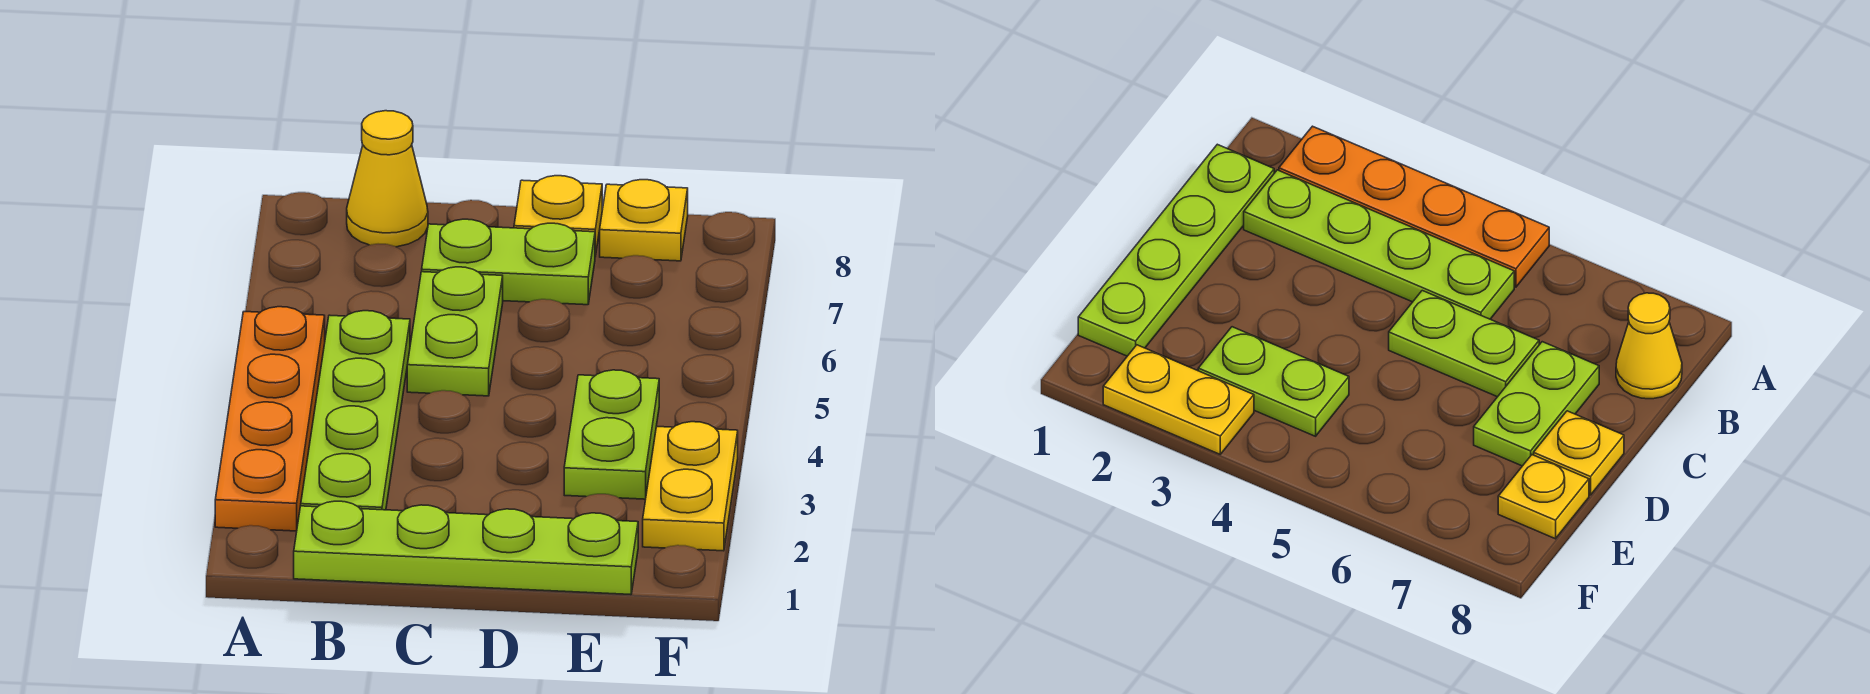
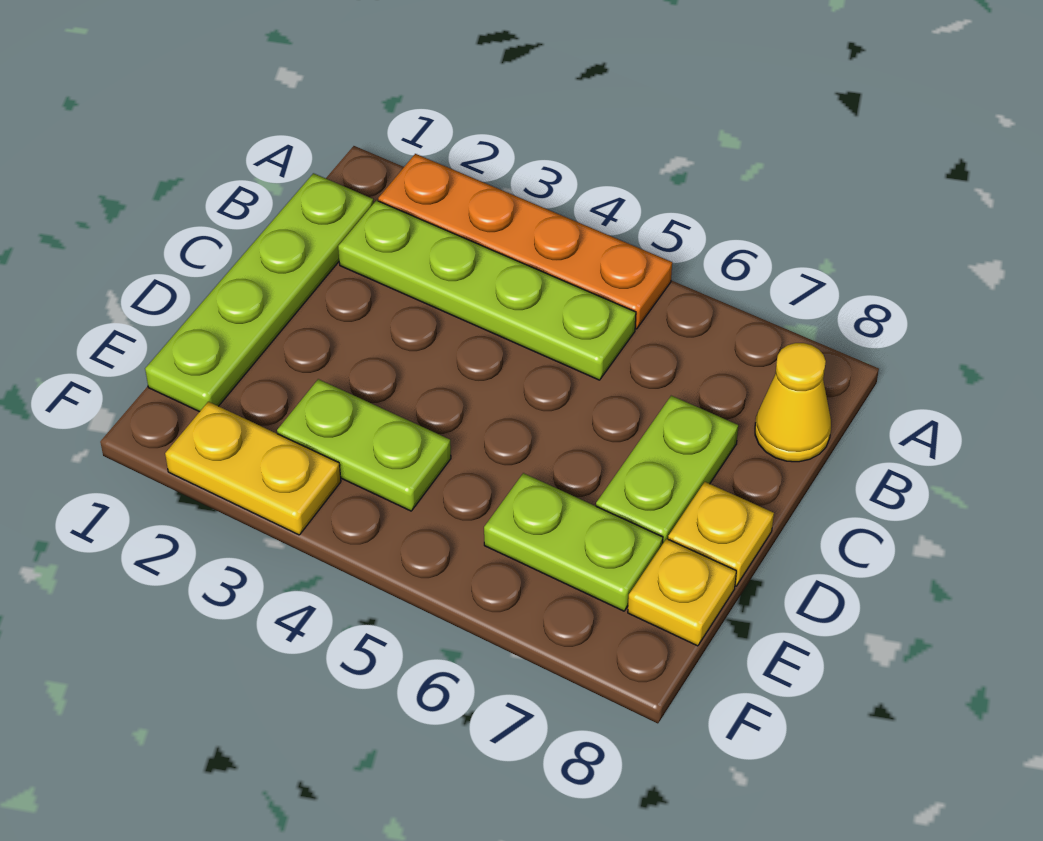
lime plate C5:C6 level 1 -> lime plate E6:E7 level 1

